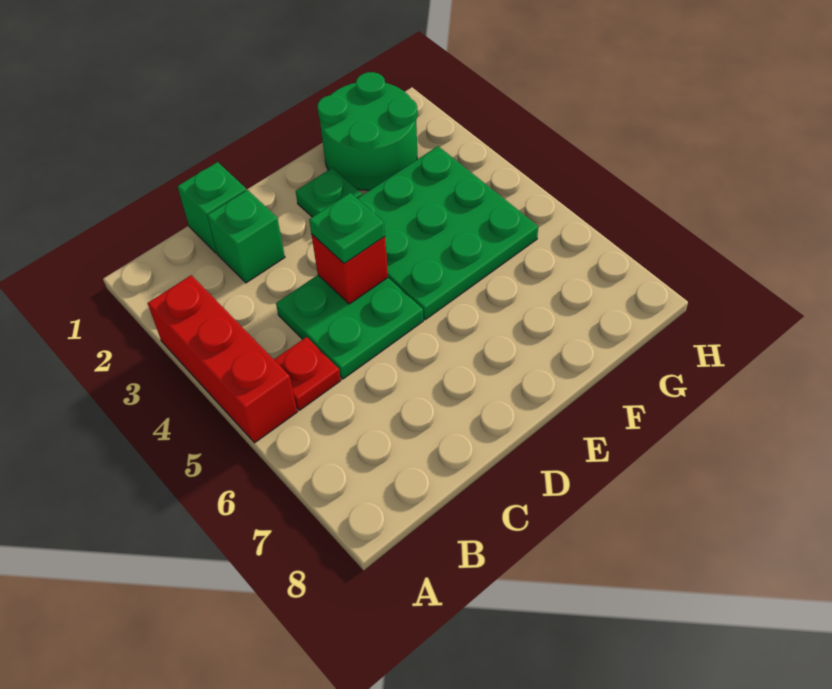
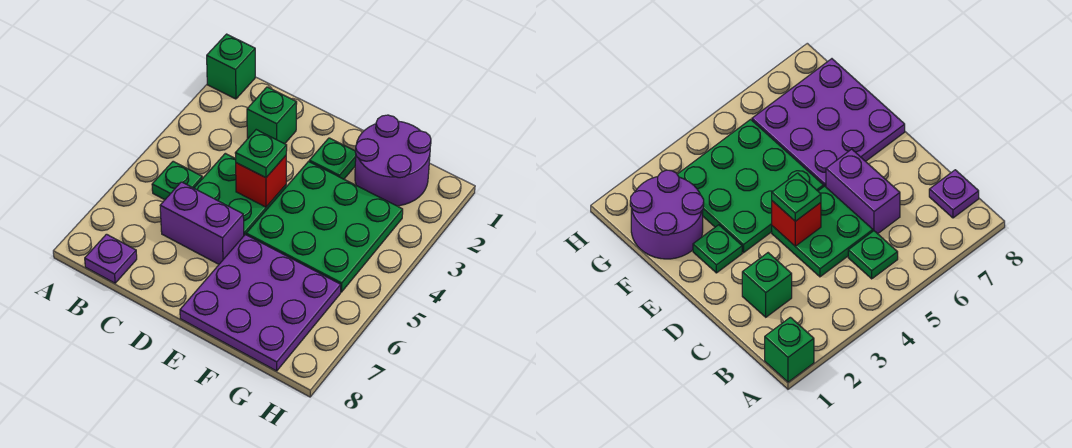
red brick A3:A5 level 1 -> none
red plate B5 level 1 -> green plate B5 level 1
none -> purple plate B8 level 1
green brick C1 level 1 -> green brick A1 level 1
none -> purple brick C6:D6 level 1
none -> purple plate E6:G8 level 1
green round brick F1:G2 level 1 -> purple round brick F1:G2 level 1

